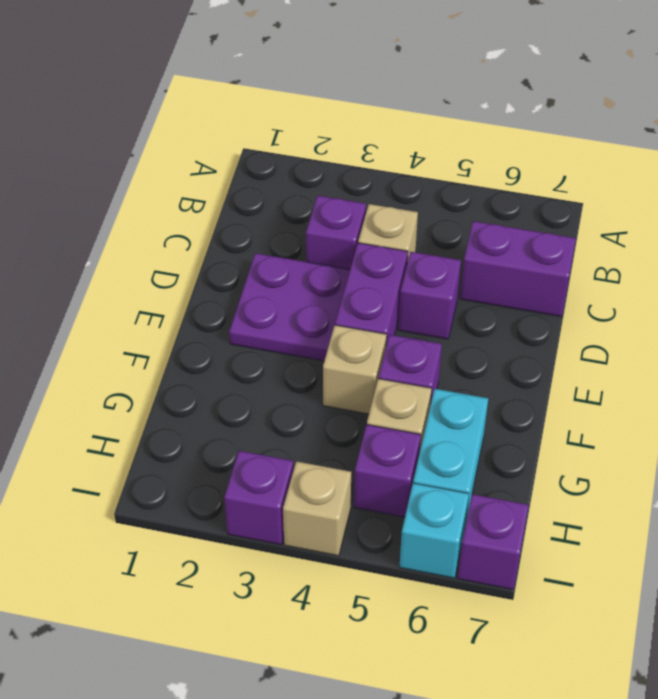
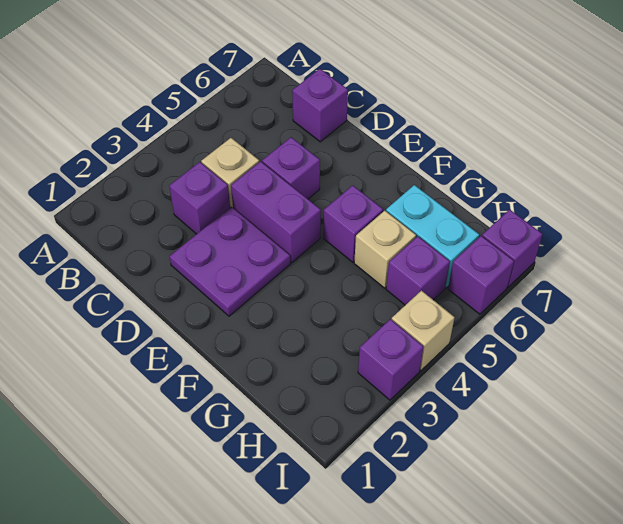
purple brick C6:C7 level 1 -> purple brick C7 level 1
tan brick F4 level 1 -> none
cyan brick I6 level 1 -> purple brick I6 level 1

